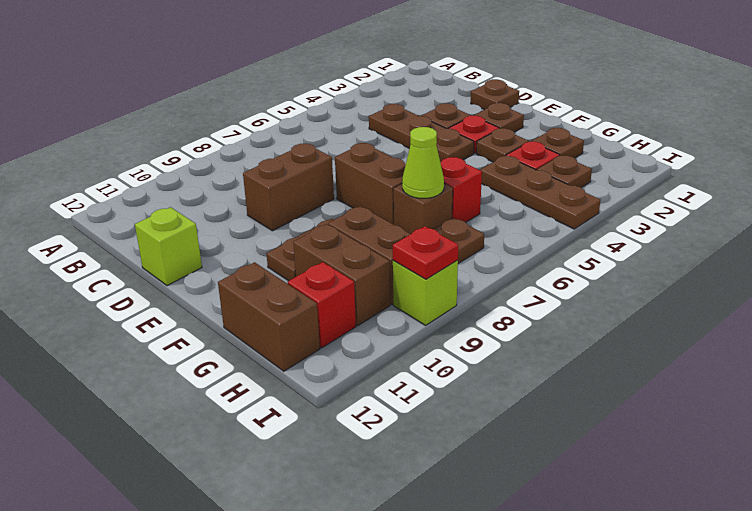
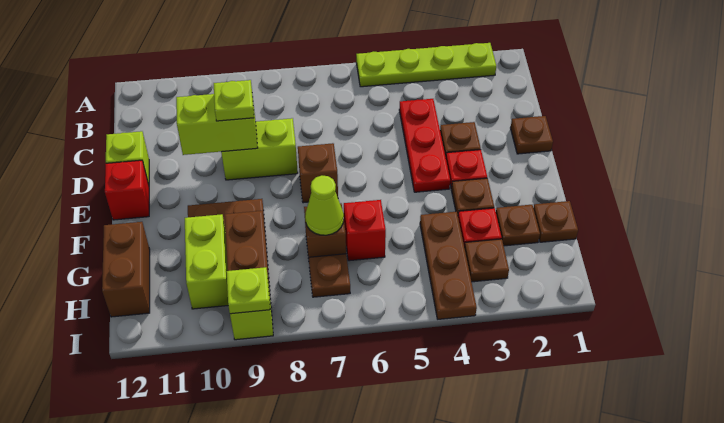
none -> lime plate A2:A5 level 1
brown plate C4:E4 level 1 -> red plate C4:E4 level 1
brown brick D8:D9 level 1 -> lime brick D8:D9 level 1
none -> lime brick D9:D10 level 2
none -> lime plate D9 level 3
brown plate E2 level 1 -> brown plate G1 level 1
brown brick E7:F7 level 1 -> brown brick E7 level 1
brown brick G10:H10 level 1 -> lime brick G10:H10 level 1
red brick H11 level 1 -> red brick E12 level 1
red plate I9 level 2 -> lime plate I9 level 2

